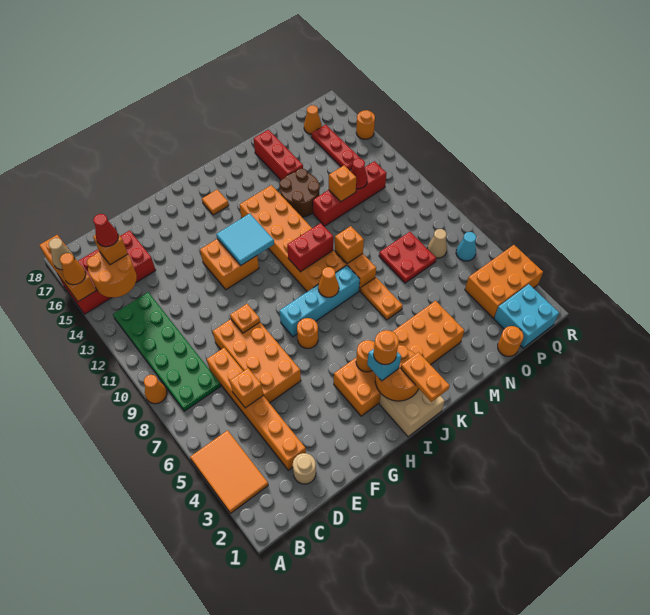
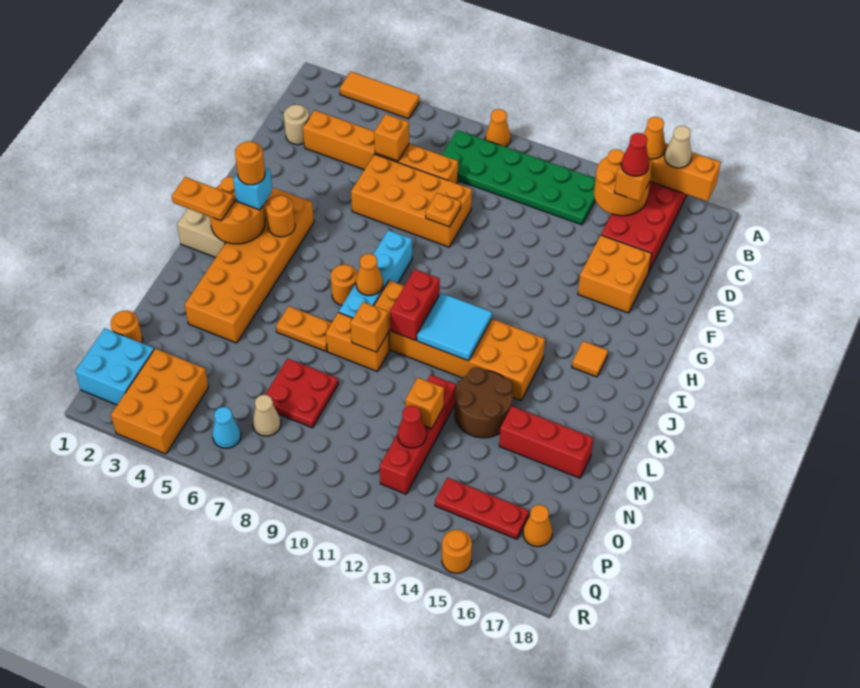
orange tile A3:B5 level 1 -> orange tile A3:A5 level 1
orange brick G12:H13 level 1 -> orange brick E15:F16 level 1
orange round brick H7 level 1 -> orange round brick J7 level 1
cyan tile H12:I13 level 2 -> cyan tile J11:K12 level 2

